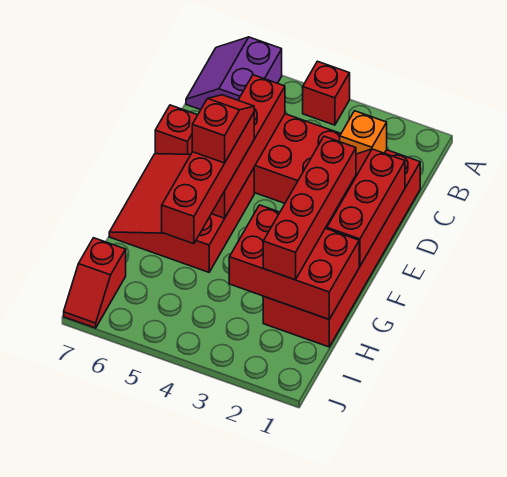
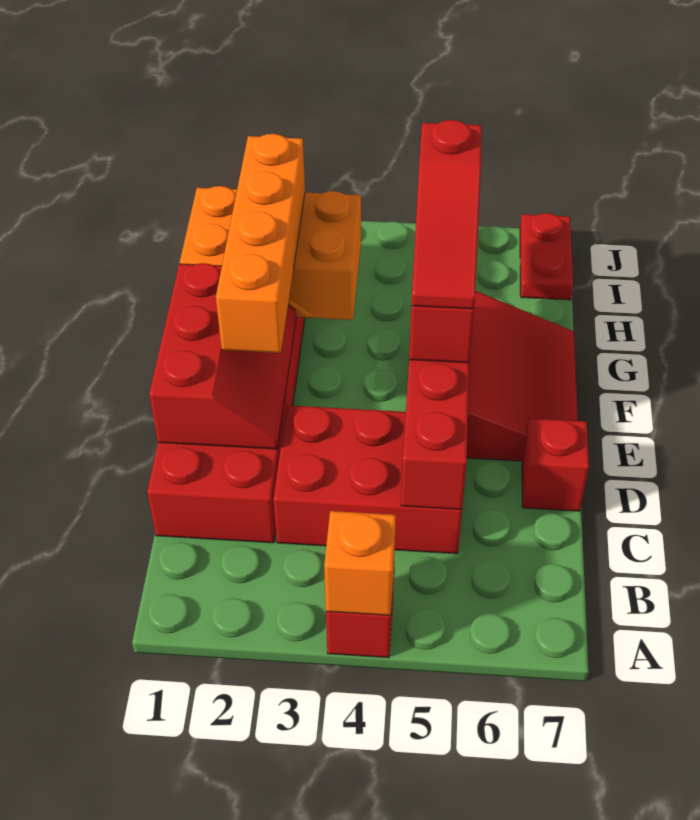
purple slope A6:B7 level 1 top 6 -> none
orange brick C2 level 2 -> orange brick A4 level 2
red brick E2:H2 level 3 -> orange brick E2:H2 level 3
red slope E5:F5 level 4 top F -> red slope E5:G5 level 4 top G
red brick G1:H3 level 2 -> orange brick G1:H3 level 2
red slope I7:J7 level 1 top I -> red plate I7:J7 level 1

